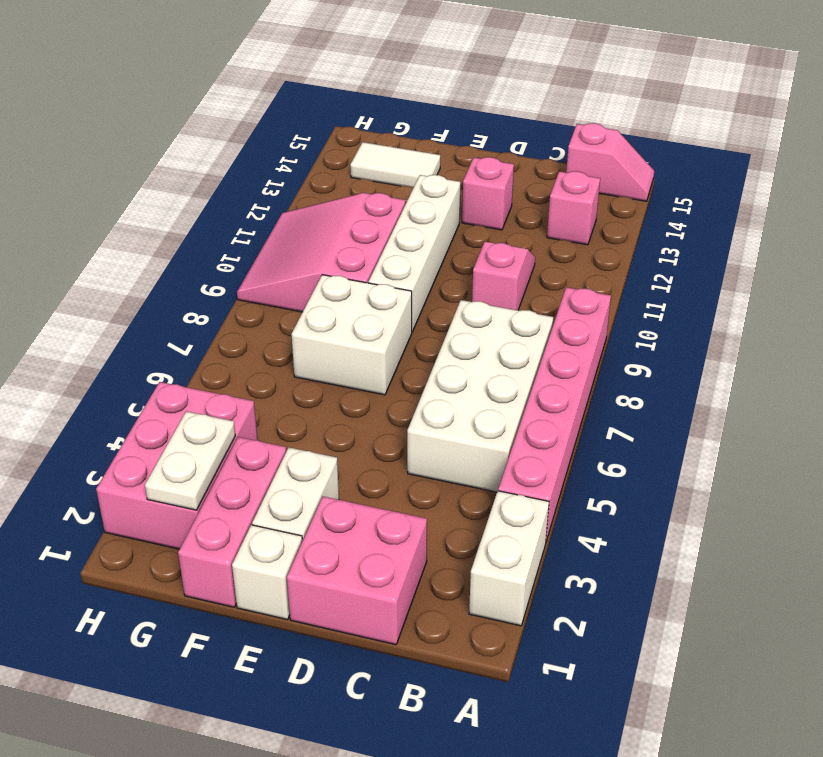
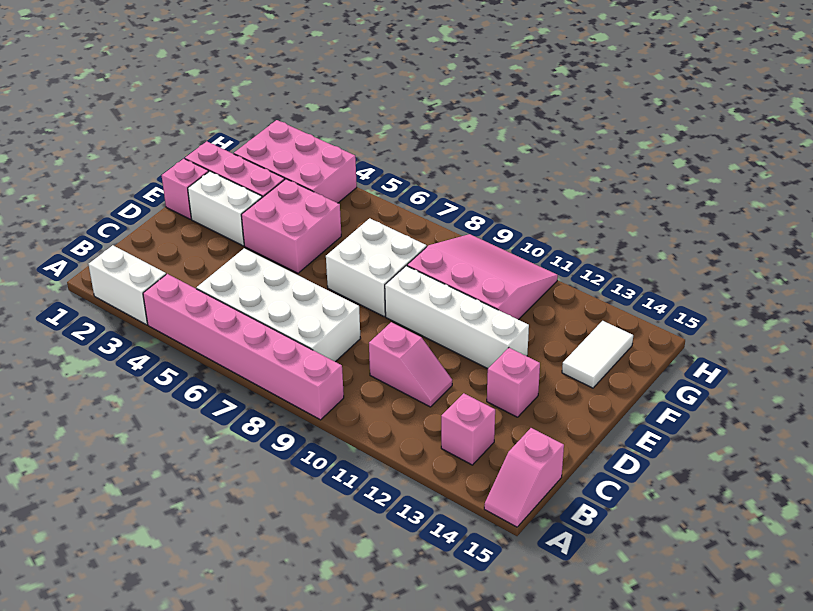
pink brick C1:D2 level 1 -> pink brick E4:F5 level 1
white brick E1 level 1 -> pink brick E1 level 1
white plate G2:G3 level 2 -> none

